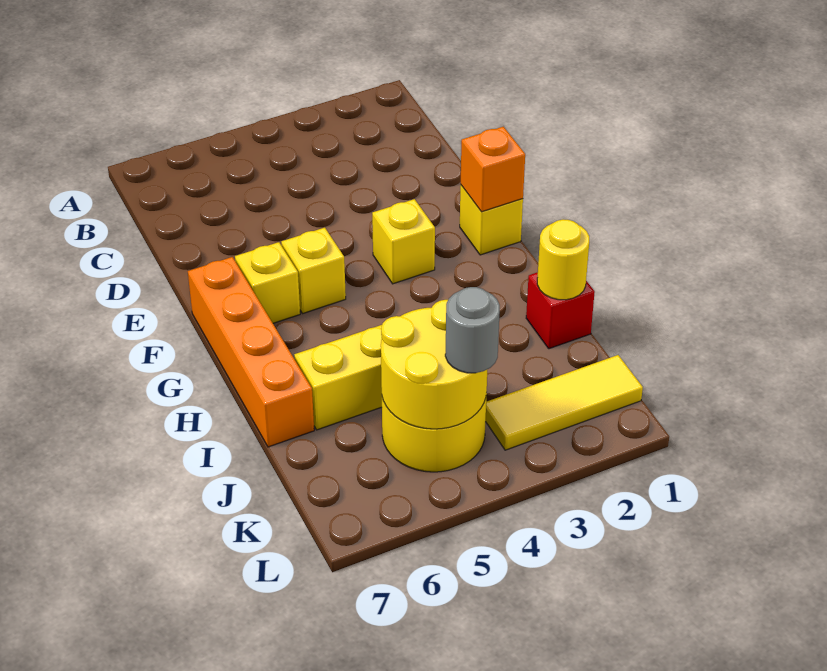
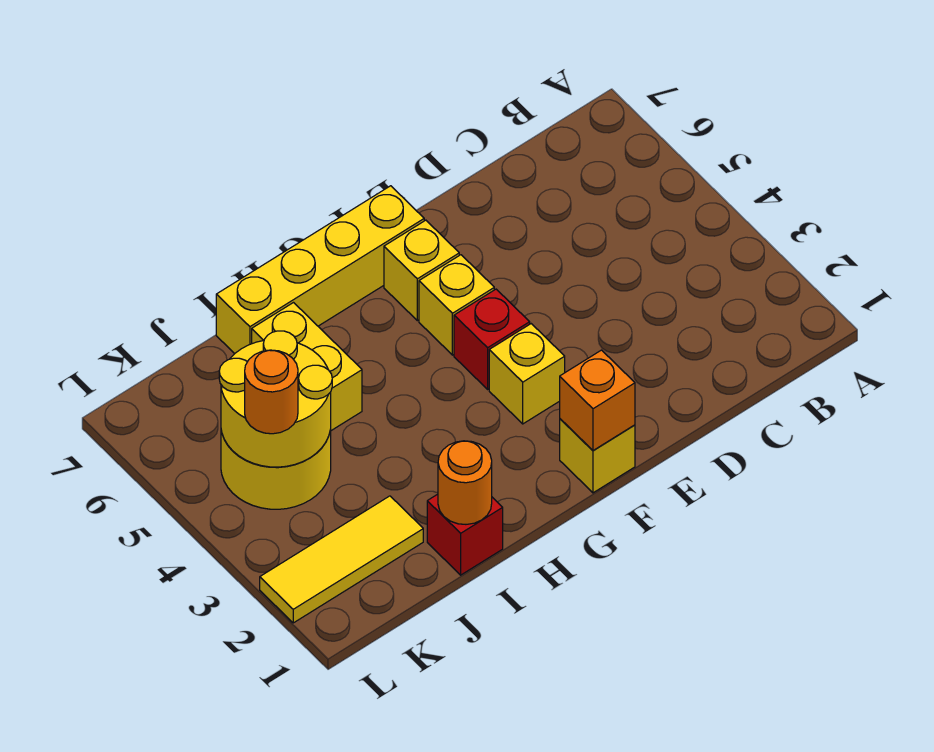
none -> red brick F4 level 1
orange brick F7:I7 level 1 -> yellow brick F7:I7 level 1
yellow round brick I1 level 2 -> orange round brick I1 level 2
yellow tile K1:K3 level 1 -> yellow tile J2:L2 level 1
grey round brick K4 level 3 -> orange round brick K4 level 3

